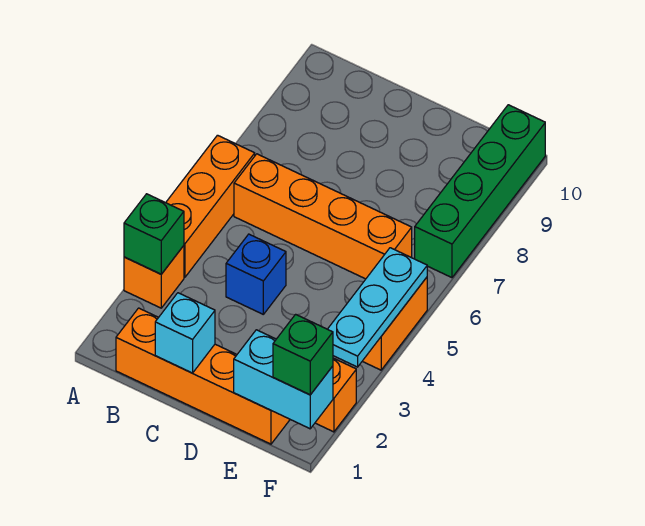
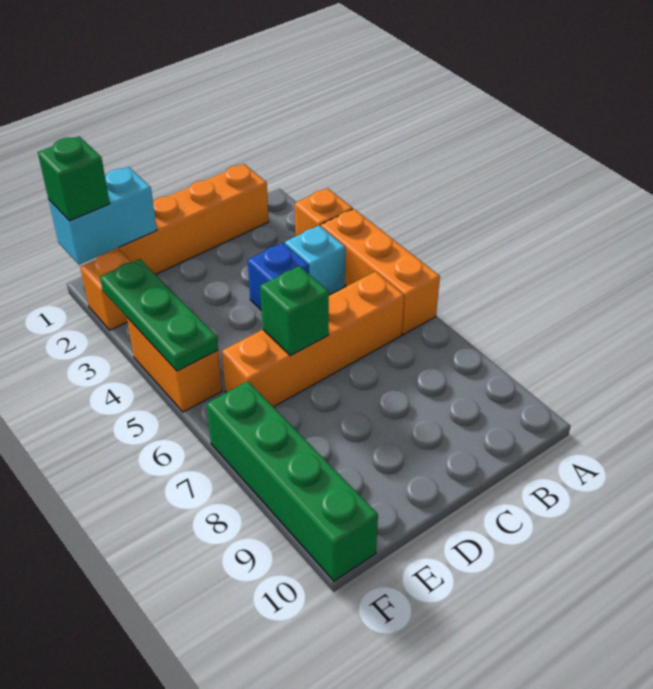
green brick A3 level 2 -> green brick D6 level 2
cyan brick C1 level 2 -> cyan brick B4 level 1
cyan plate F3:F5 level 2 -> green plate F3:F5 level 2

